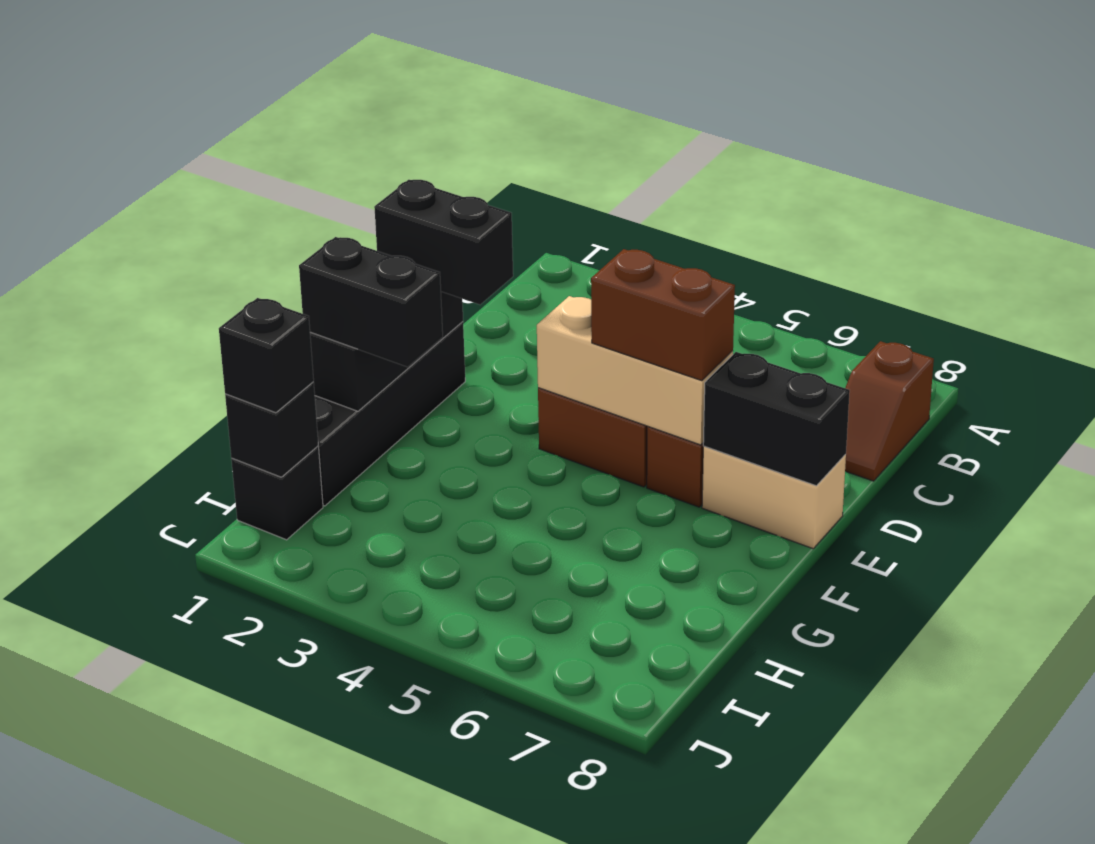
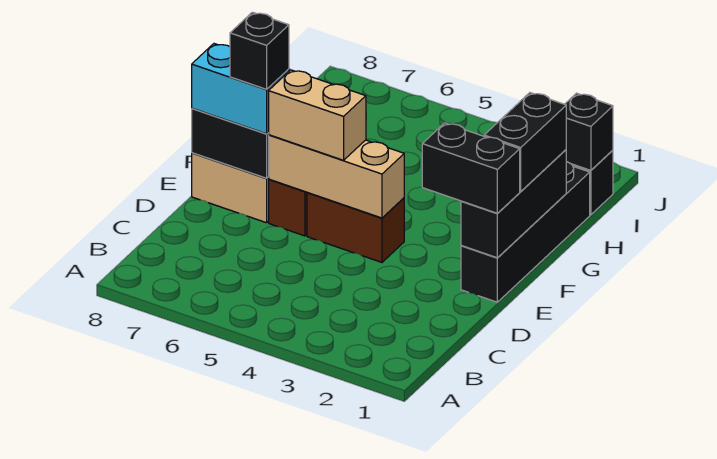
brown slope B8:C8 level 1 top B -> none
brown brick E5:E6 level 3 -> tan brick E5:E6 level 3
none -> cyan brick E7:E8 level 3
black brick G1:G2 level 3 -> black brick F1:G1 level 3
black brick I1 level 3 -> black brick E7 level 4

